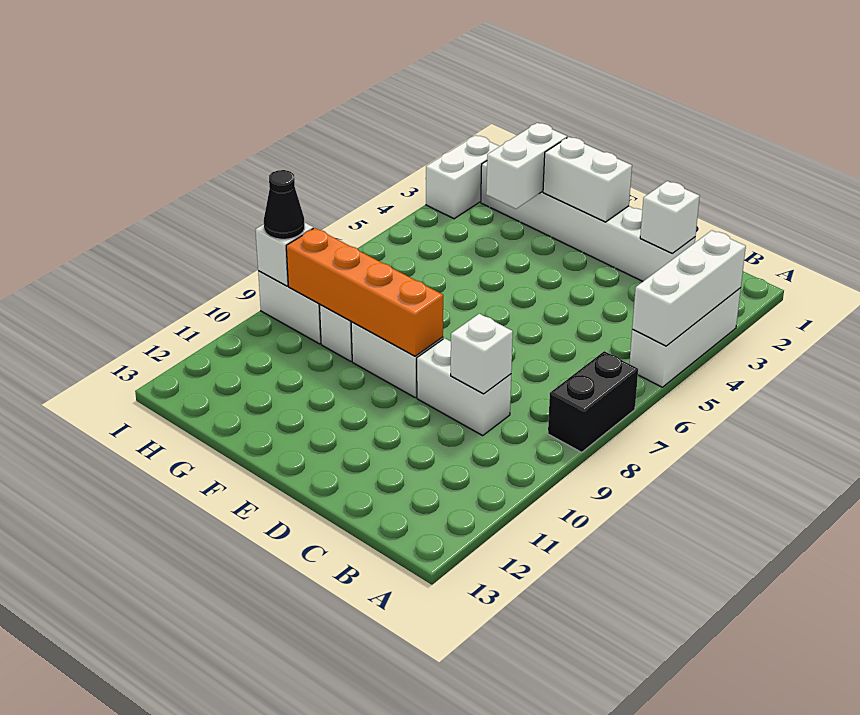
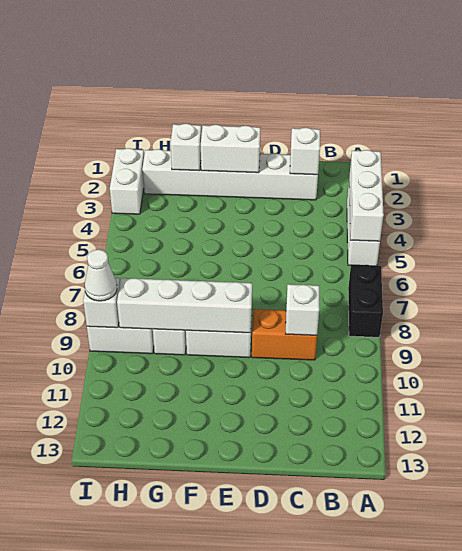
white brick C9:D9 level 1 -> orange brick C9:D9 level 1
orange brick E9:H9 level 2 -> white brick E9:H9 level 2
white brick G2:G3 level 2 -> white brick G2 level 2
black cone I9 level 3 -> white cone I9 level 3

